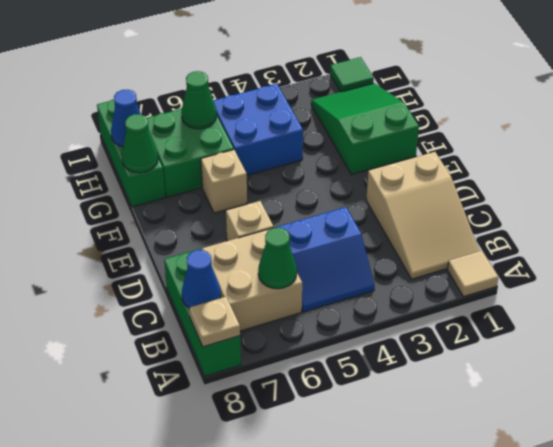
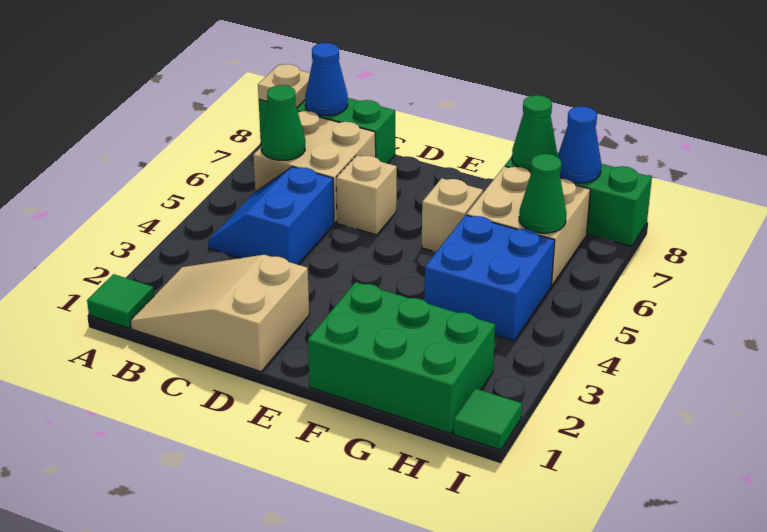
tan tile A1 level 1 -> green tile A1 level 1
green slope F1:H2 level 1 top F -> green brick F1:H2 level 1
green brick G6:H7 level 1 -> tan brick G6:H7 level 1

